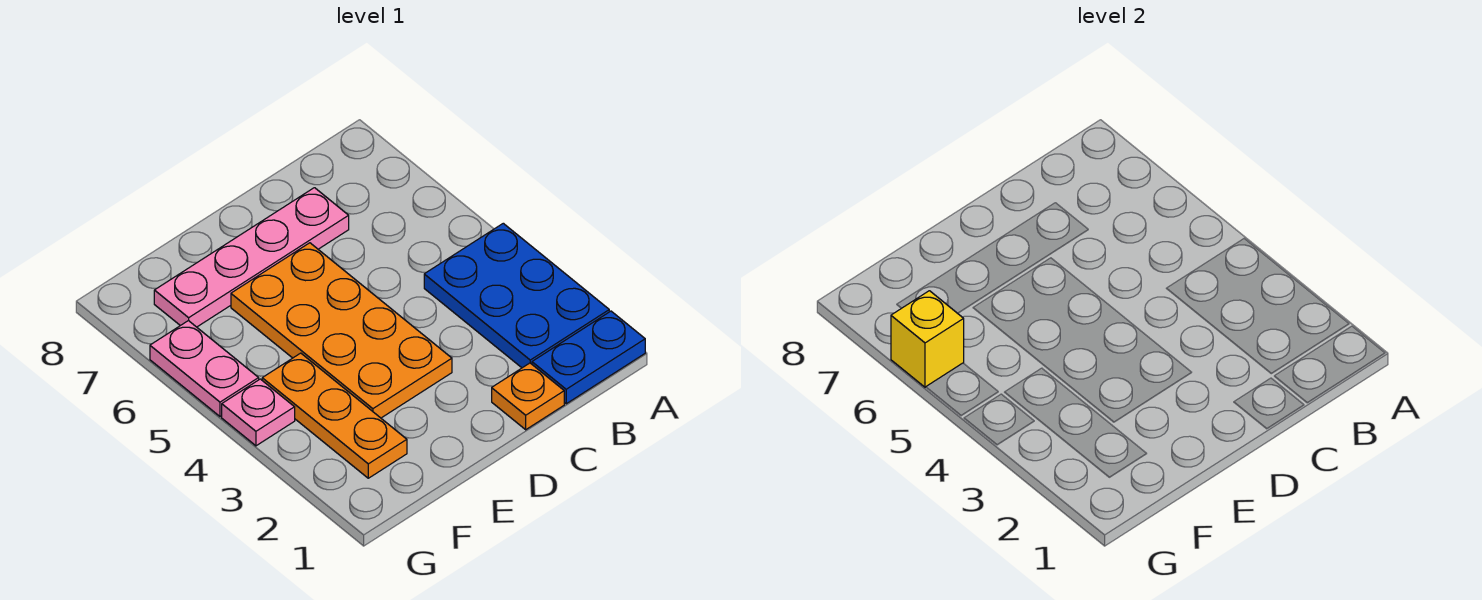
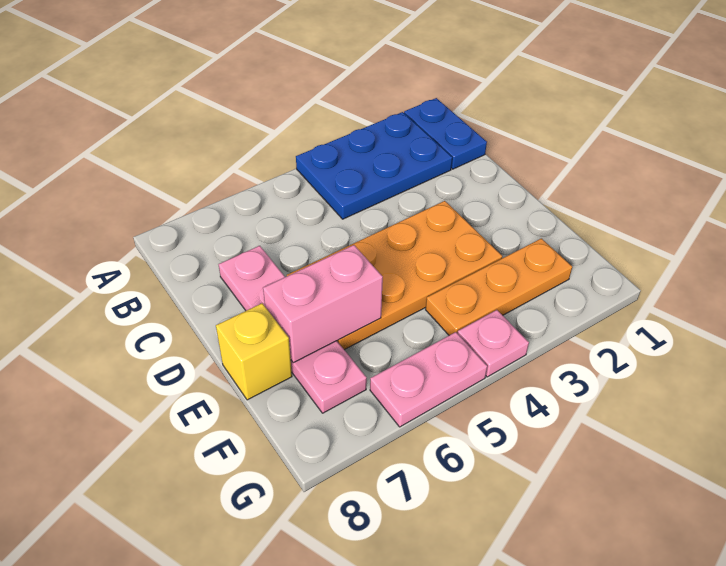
orange plate C1 level 1 -> none
none -> pink brick E6:E7 level 2
yellow brick G6 level 2 -> yellow brick E8 level 1

